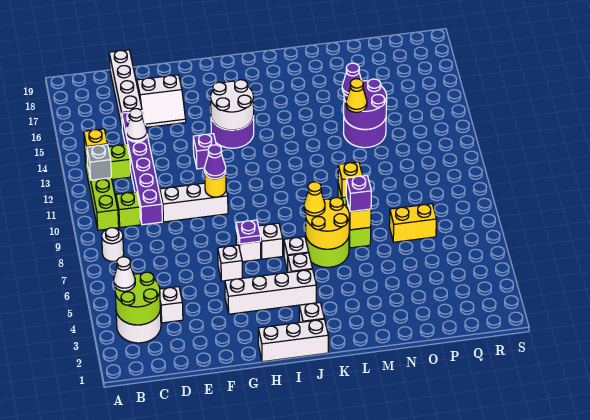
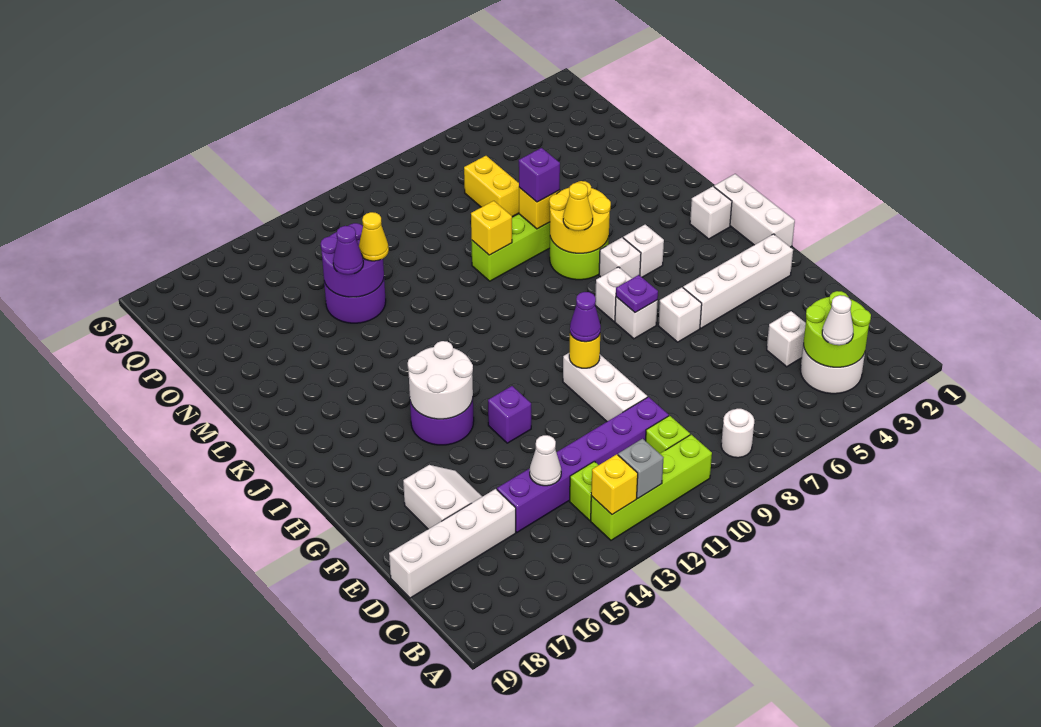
white brick G4:J4 level 1 -> white brick G2:G5 level 1

